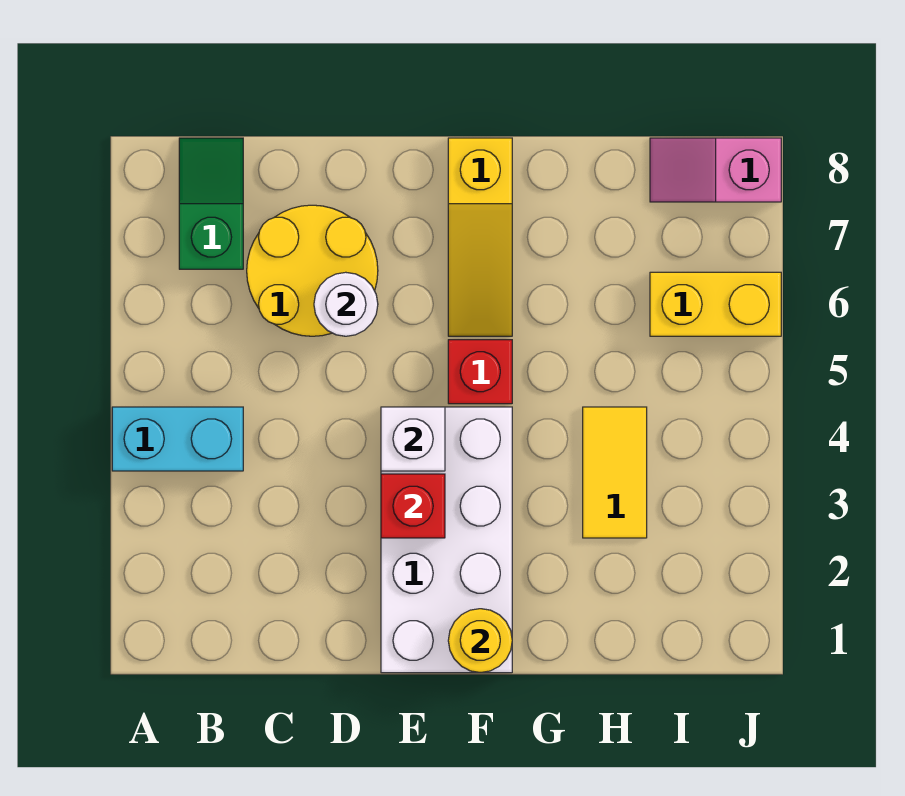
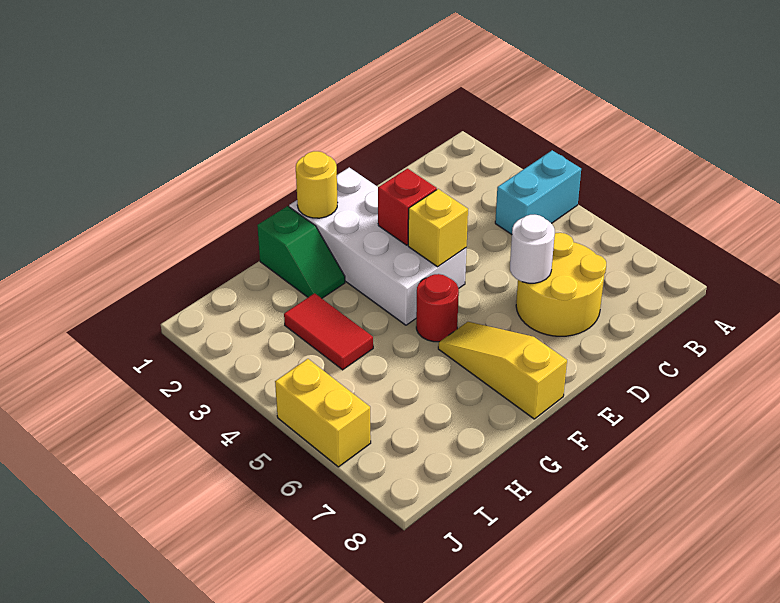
green slope B7:B8 level 1 top 7 -> green slope G1:G2 level 1 top 1
white brick E4 level 2 -> yellow brick E4 level 2
red brick F5 level 1 -> red round brick F5 level 1
yellow tile H3:H4 level 1 -> red tile H3:H4 level 1
yellow brick I6:J6 level 1 -> yellow brick J5:J6 level 1
pink slope I8:J8 level 1 top J -> none

